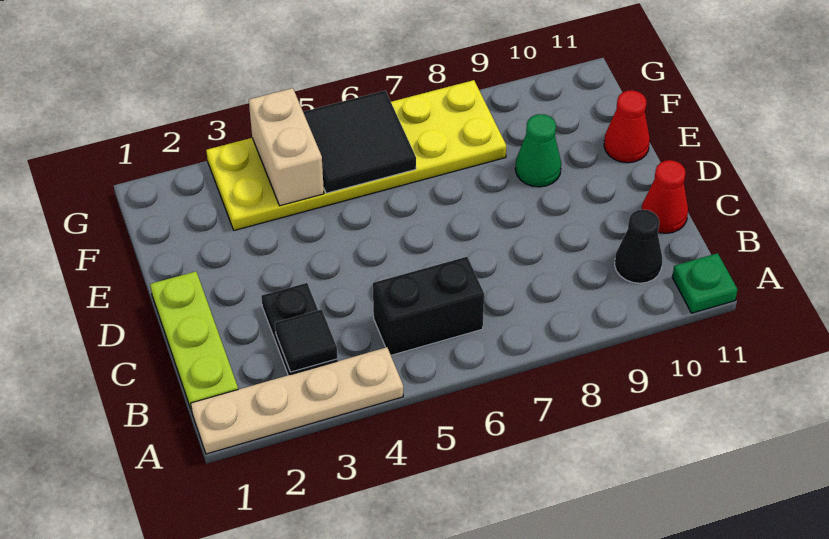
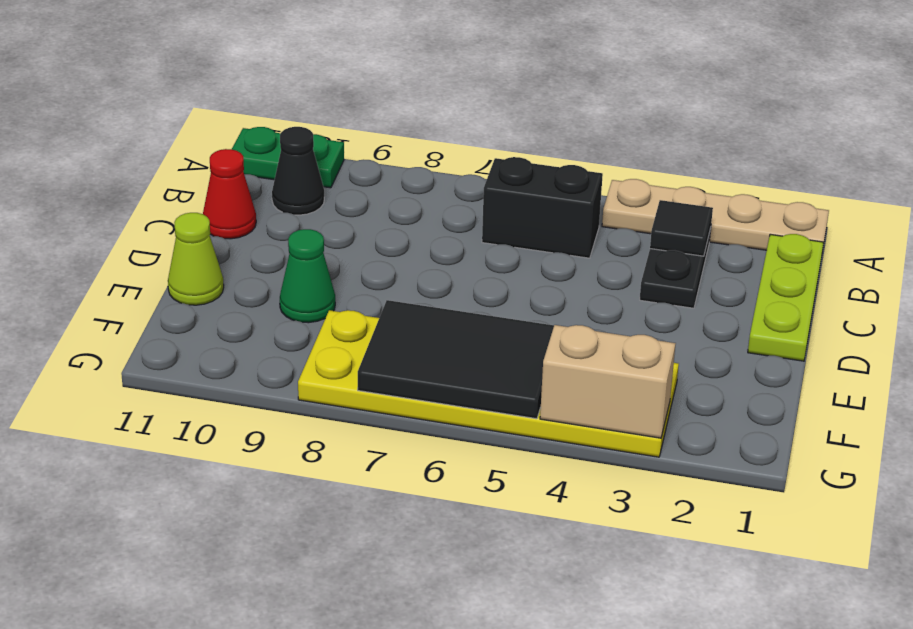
green plate A11 level 1 -> green plate A10:A11 level 1
red cone E11 level 1 -> lime cone E11 level 1
tan brick F4:G4 level 2 -> tan brick G3:G4 level 2
black tile F5:G6 level 2 -> black tile F5:G7 level 2

